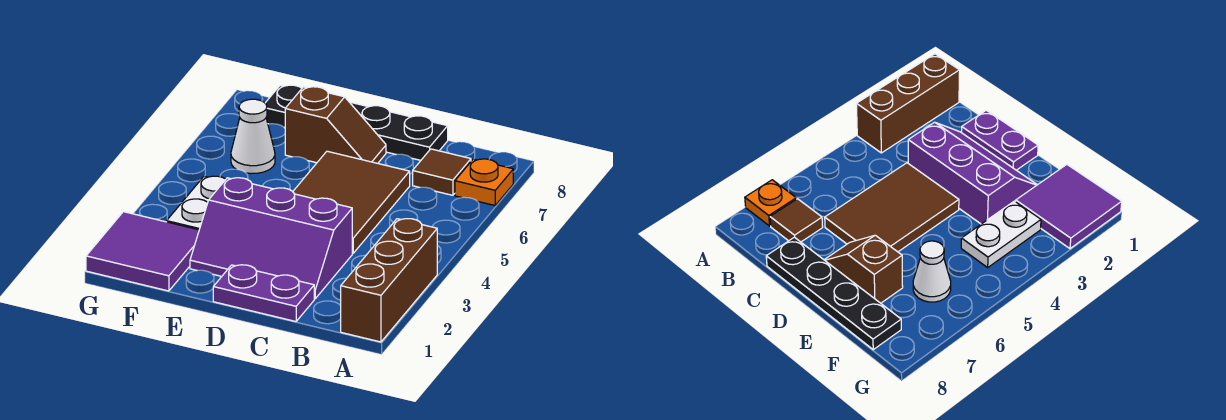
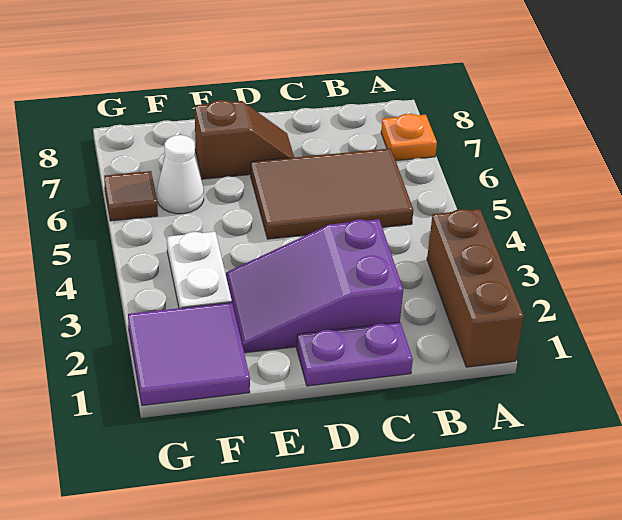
brown tile B7 level 1 -> brown tile G6 level 1
purple slope C2:E3 level 1 top 3 -> purple slope C2:E3 level 1 top C
brown tile C4:D6 level 1 -> brown tile B5:D6 level 1
black plate C8:F8 level 1 -> none

